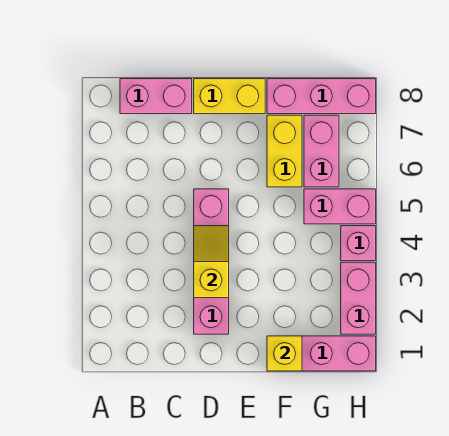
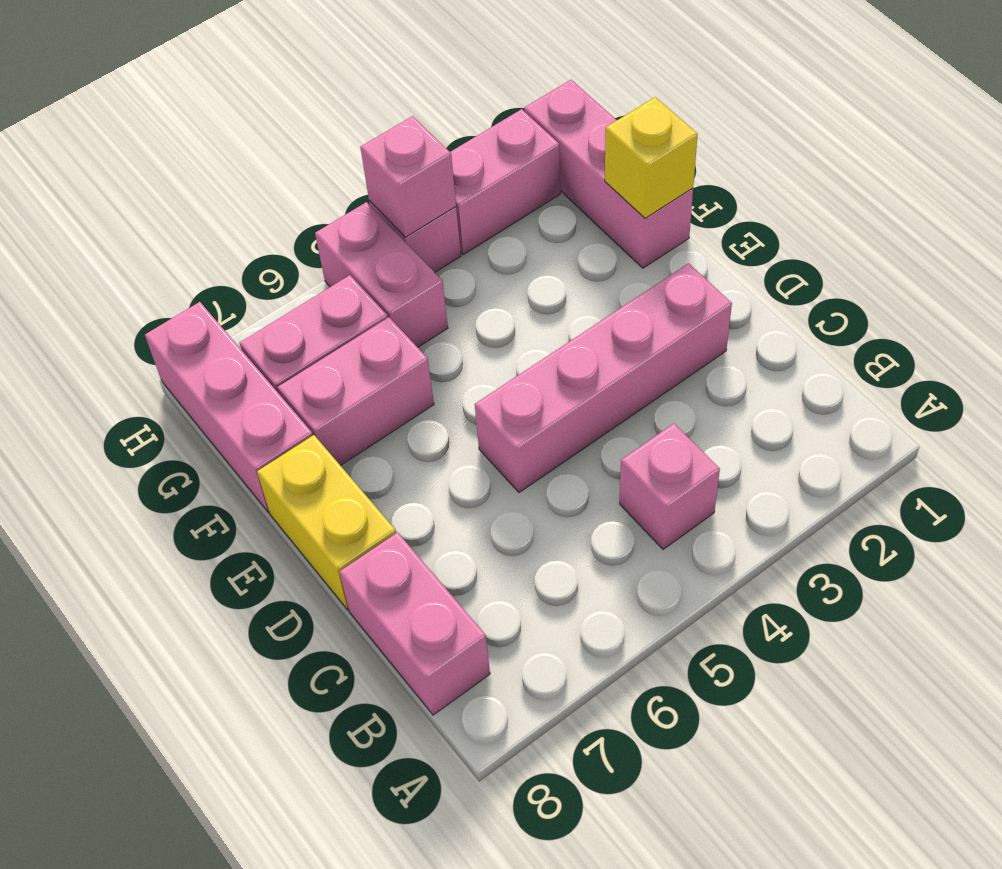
none -> pink brick B4 level 1
yellow slope D3:D4 level 2 top 3 -> none
yellow brick F6:F7 level 1 -> pink brick F6:F7 level 1
none -> pink brick H4 level 2

